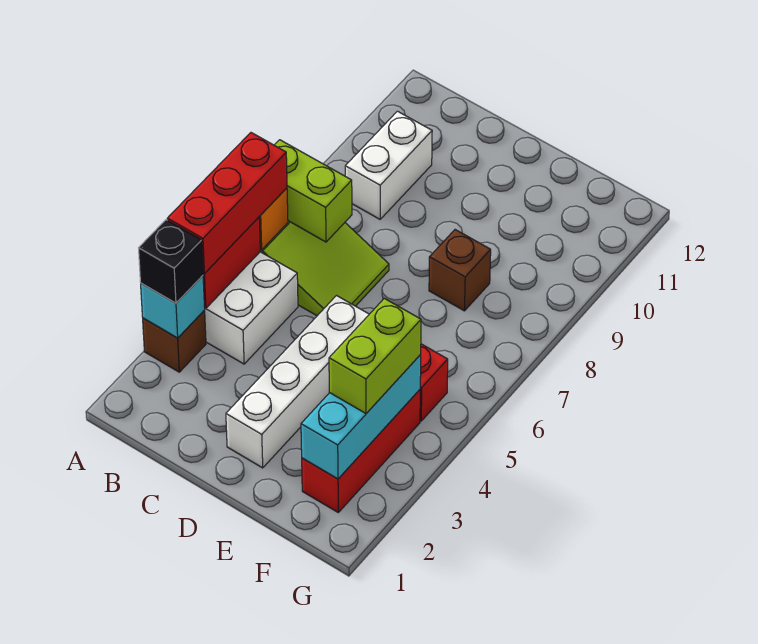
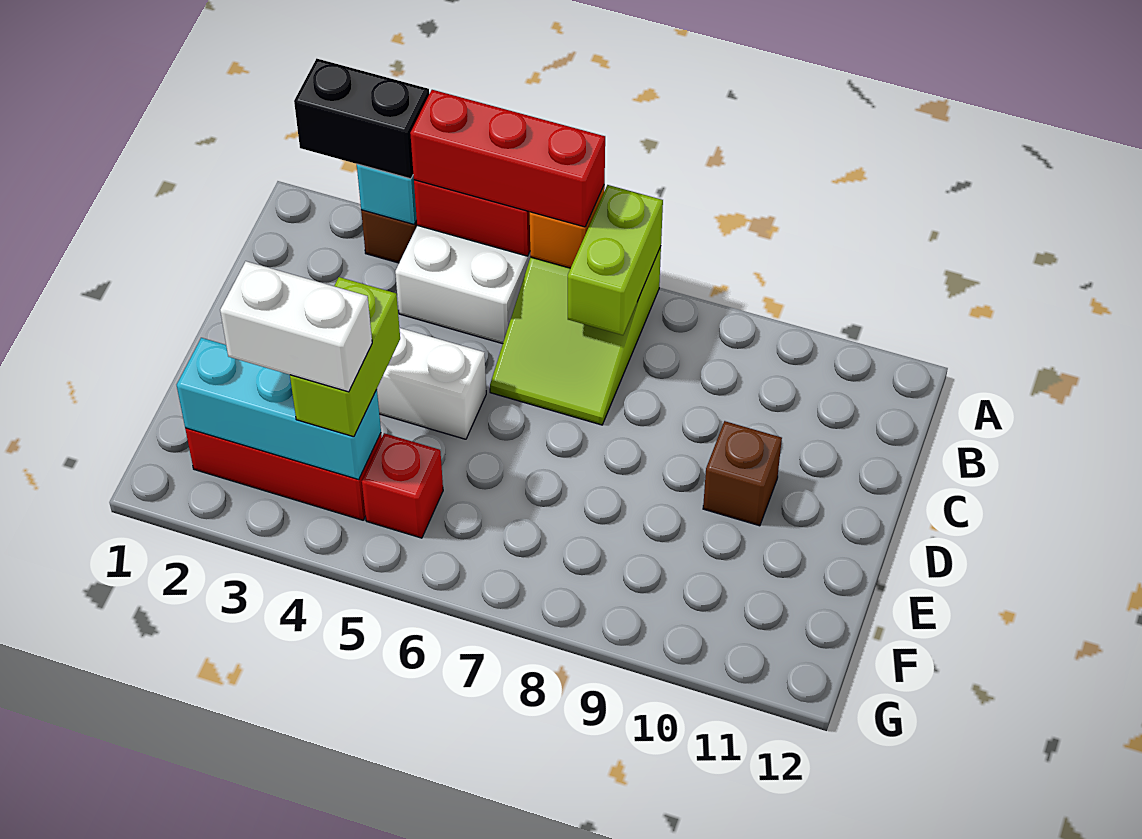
black brick A3 level 3 -> black brick A2:A3 level 3
white brick B9:B10 level 1 -> white brick F3:F4 level 4
brown brick E8 level 1 -> brown brick D10 level 1
lime brick F3:F4 level 3 -> lime brick E4:F4 level 3

